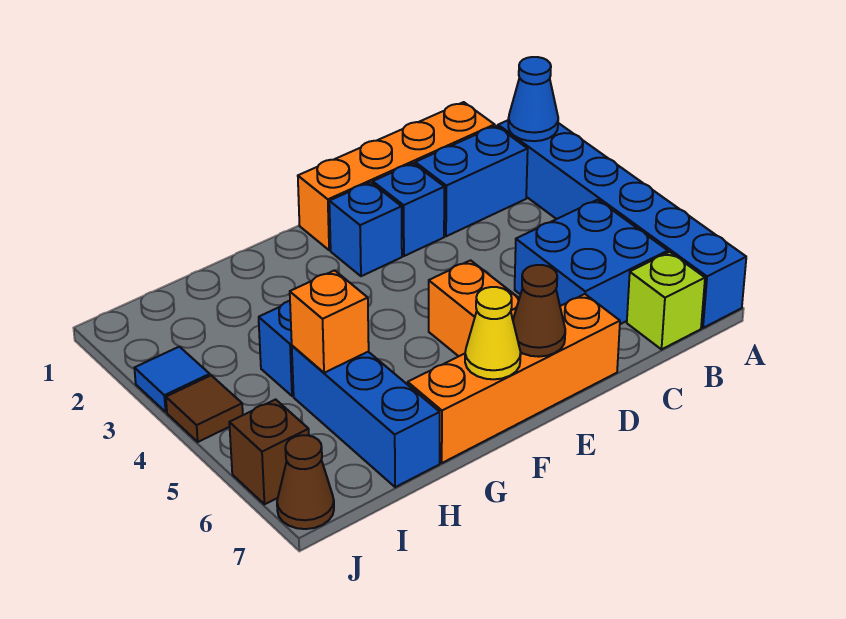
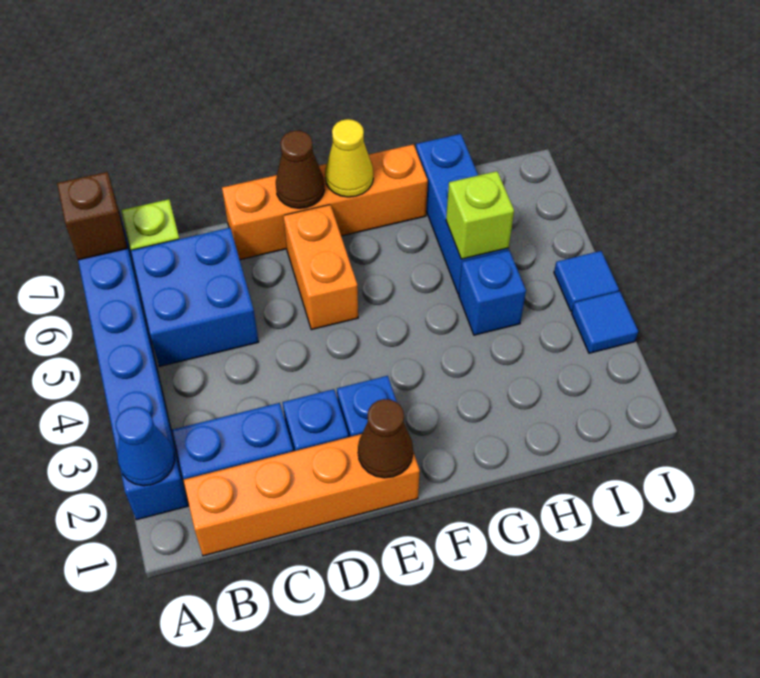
orange brick H5 level 2 -> lime brick H5 level 2
brown tile J4 level 1 -> blue tile J4 level 1
brown brick J6 level 1 -> brown brick A7 level 2
brown cone J7 level 1 -> brown cone E1 level 2

